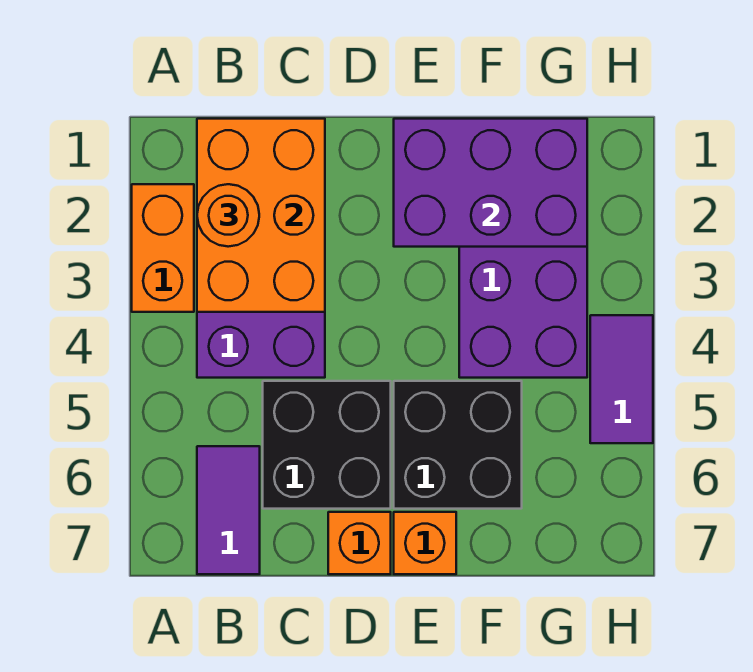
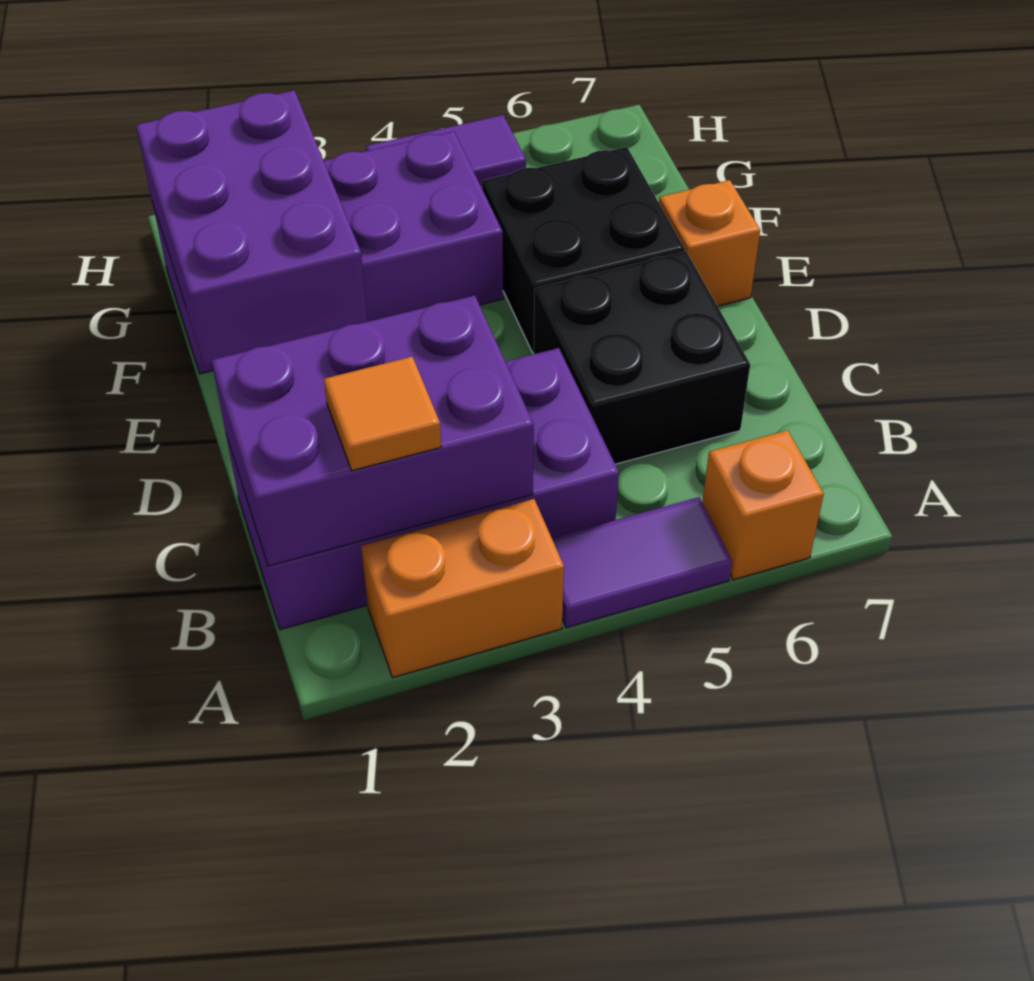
orange brick B1:C3 level 2 -> purple brick B1:C3 level 2
orange round brick B2 level 3 -> orange tile B2 level 3
purple tile B6:B7 level 1 -> purple tile A4:A5 level 1
orange brick D7 level 1 -> orange brick A6 level 1

